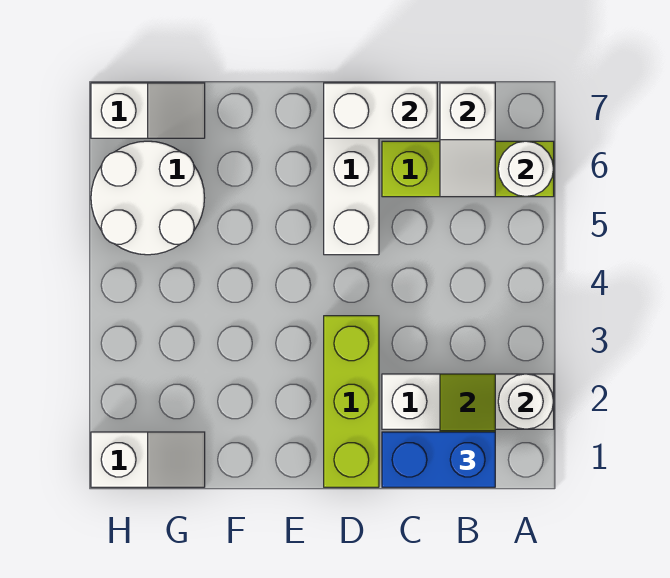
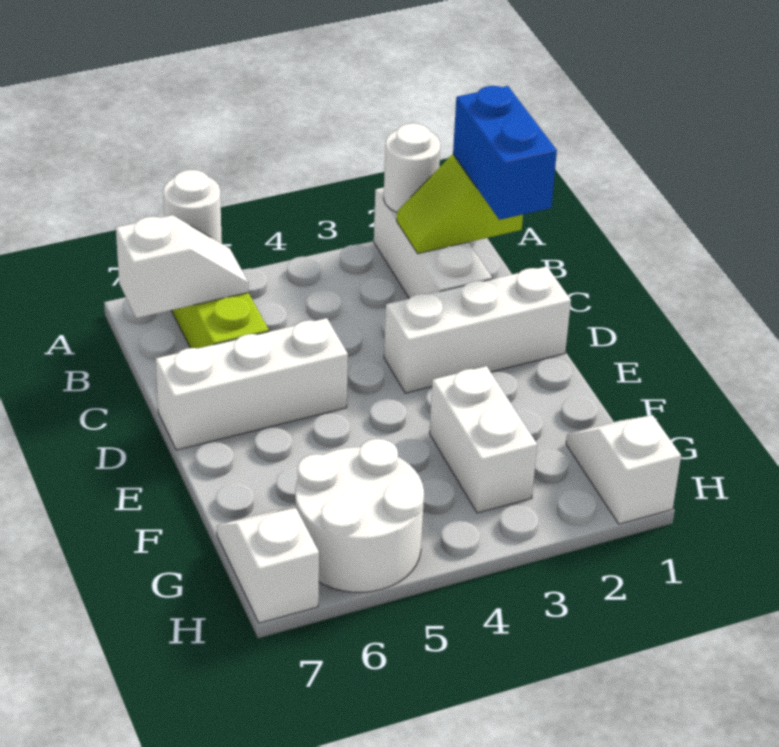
white brick C7:D7 level 2 -> white brick F3:G3 level 1
lime brick D1:D3 level 1 -> white brick D1:D3 level 1

